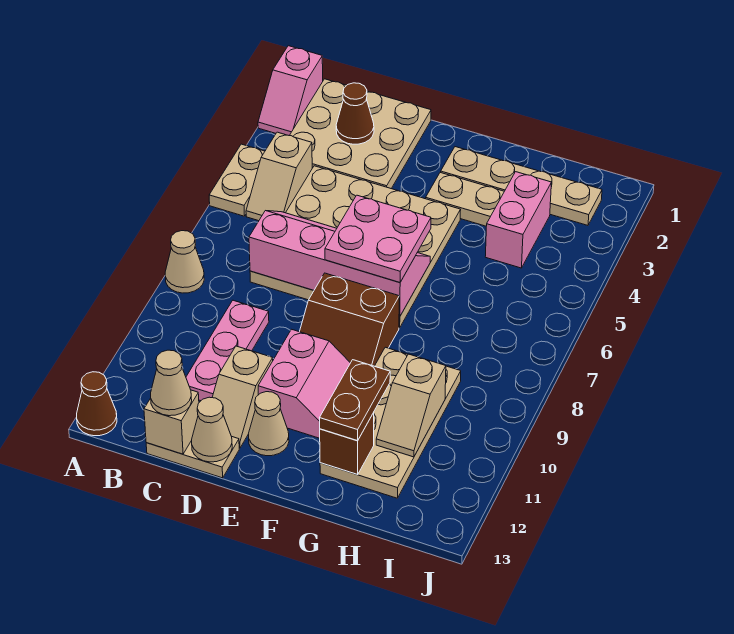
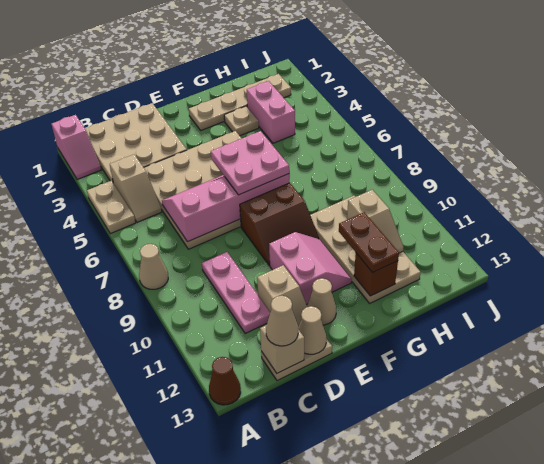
brown cone C2 level 2 -> none
tan plate F3:G3 level 1 -> tan plate G3 level 1

